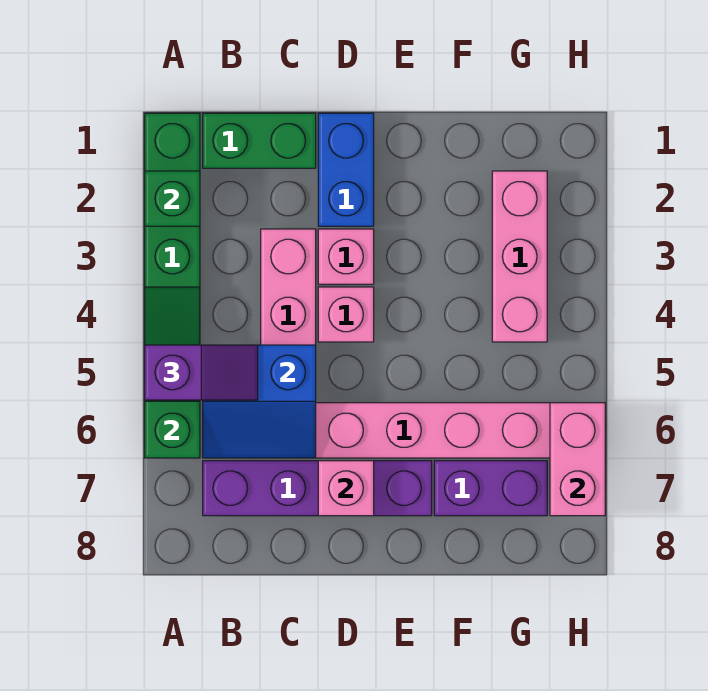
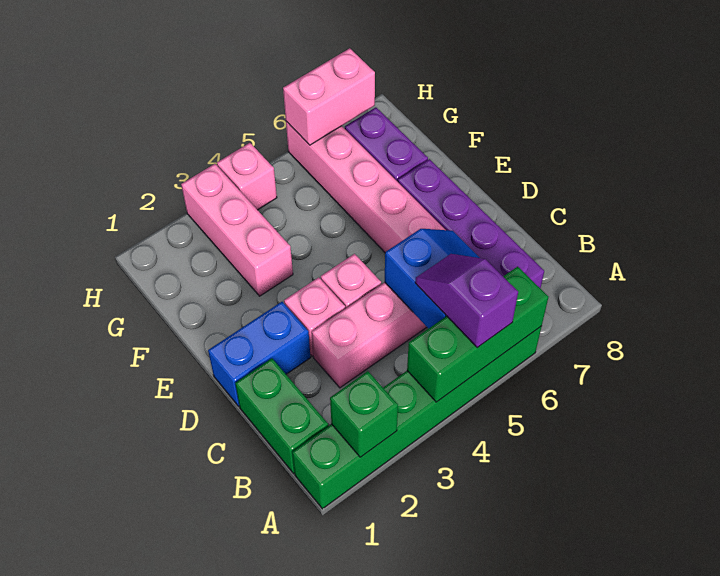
green slope A4:A6 level 2 top 6 -> green brick A4:A6 level 2
pink brick D7 level 2 -> pink brick H4 level 1
pink brick G2:G4 level 1 -> pink brick F3:H3 level 1

